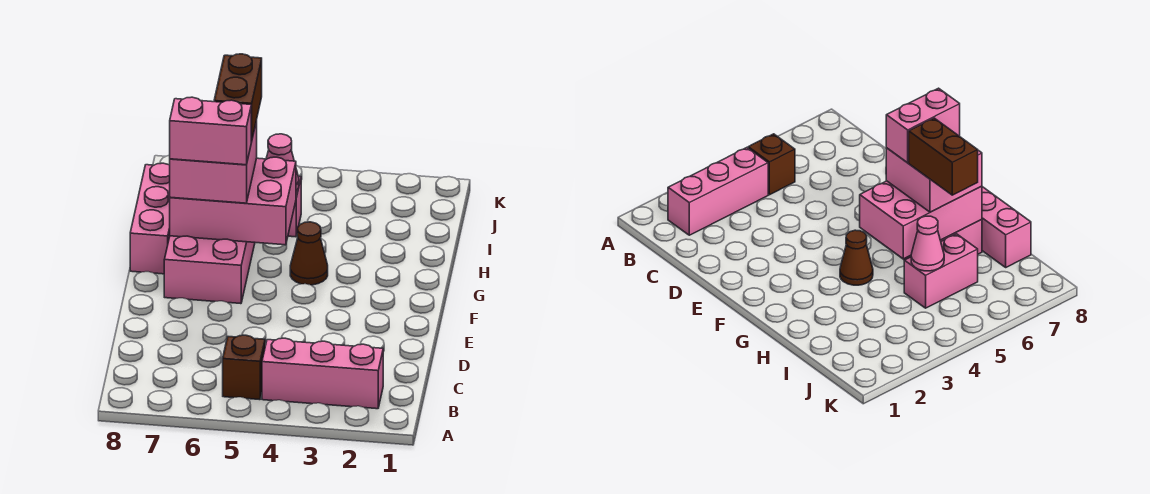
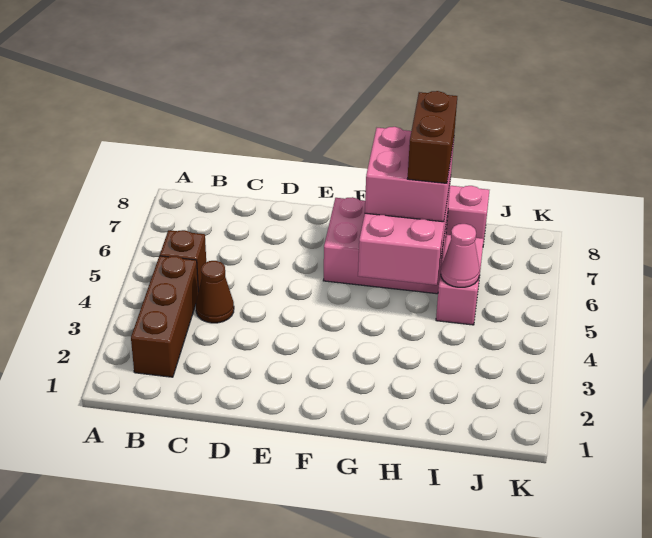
pink brick B2:B4 level 1 -> brown brick B2:B4 level 1
brown cone G4 level 1 -> brown cone C4 level 1
pink brick G6:G7 level 4 -> none
brown brick H6:I6 level 4 -> brown brick H6:H7 level 4

